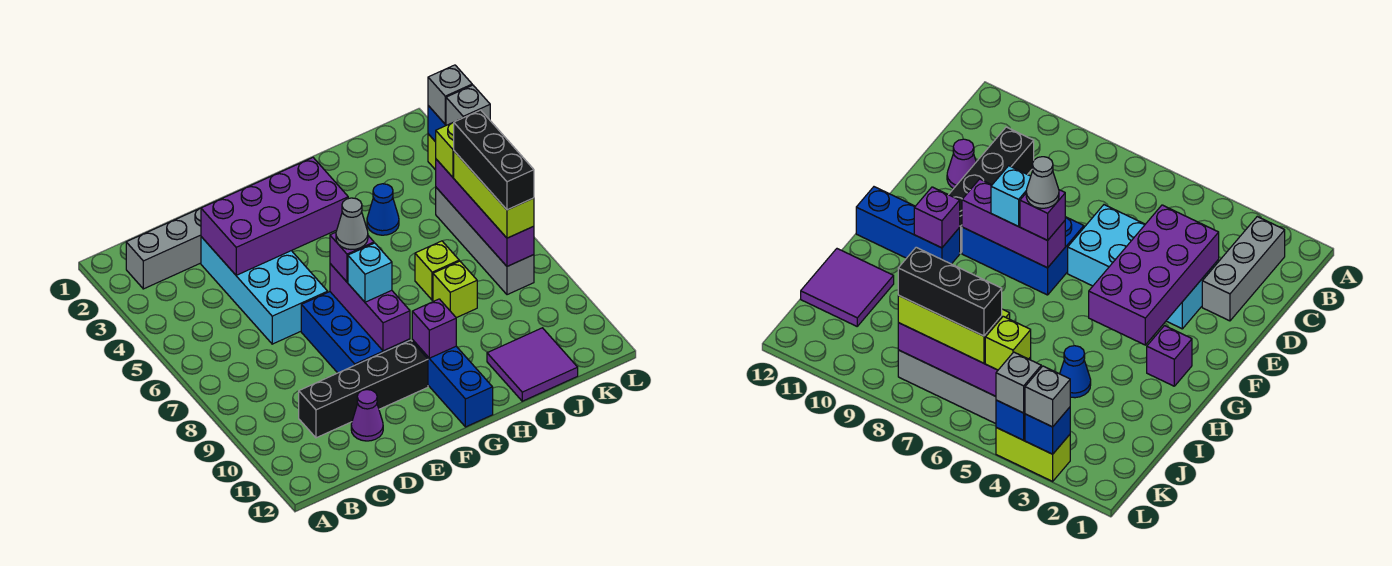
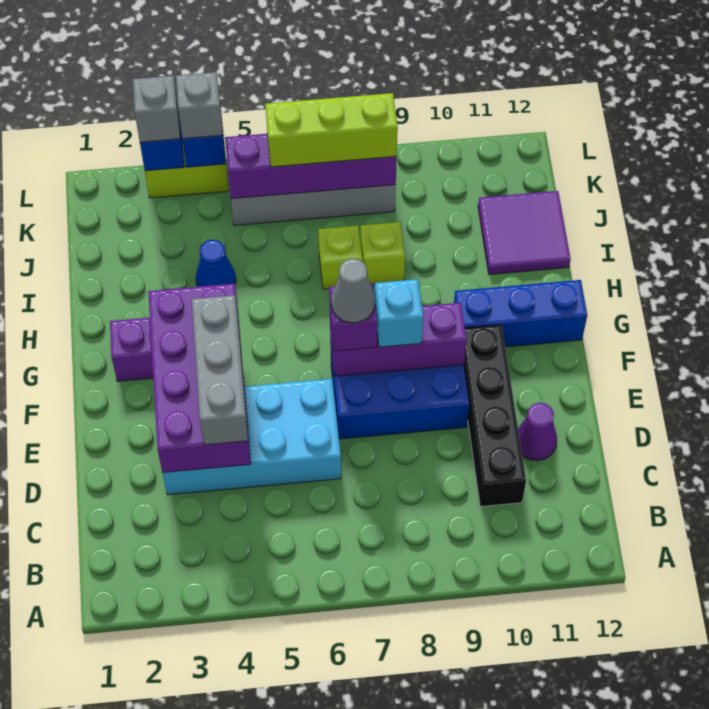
grey brick B2:D2 level 1 -> grey brick D4:F4 level 3
purple brick G10 level 2 -> none
lime brick K5 level 3 -> none
black brick K6:K8 level 4 -> none

